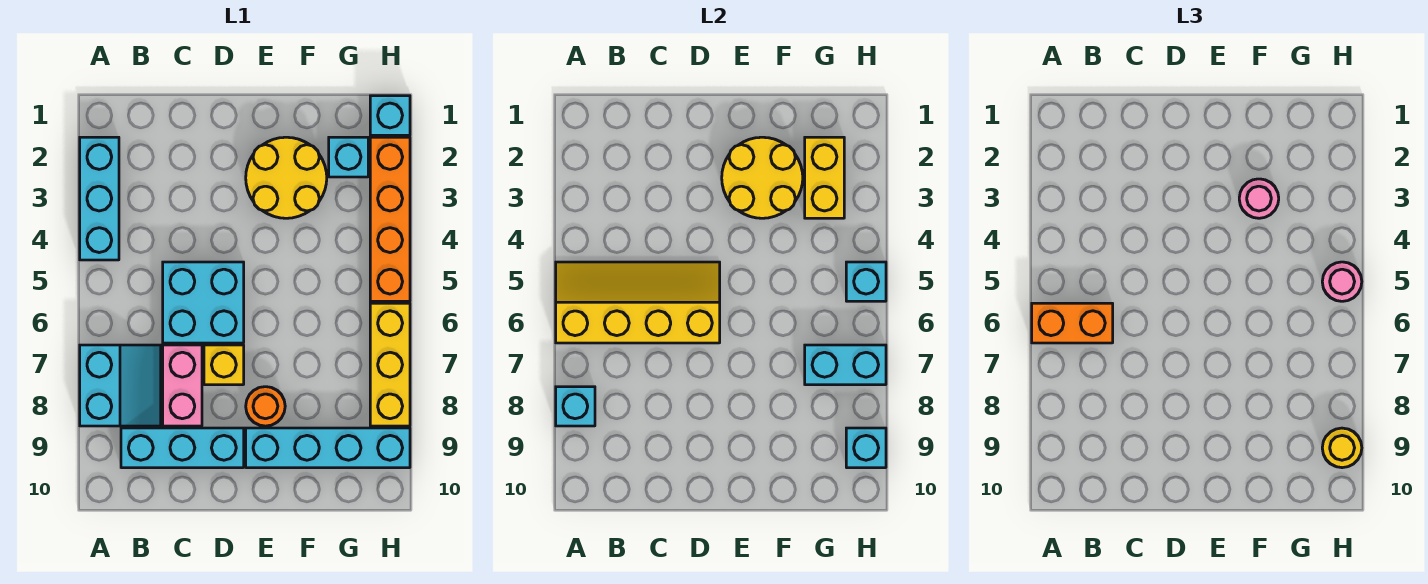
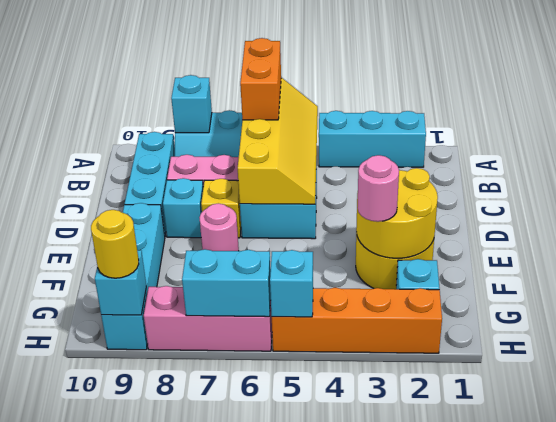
orange round brick E8 level 1 -> none
yellow brick G2:G3 level 2 -> none
cyan brick G7:H7 level 2 -> cyan brick H6:H7 level 2
cyan brick H1 level 1 -> cyan brick D8 level 1
pink round brick H5 level 3 -> pink round brick E7 level 1
yellow brick H6:H8 level 1 -> pink brick H6:H8 level 1

